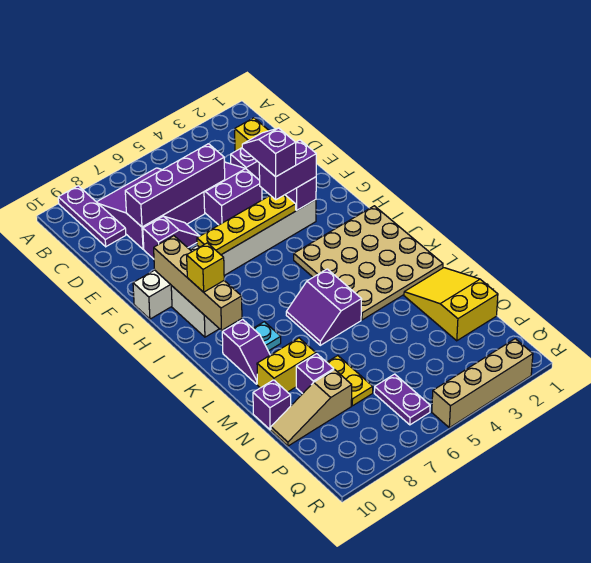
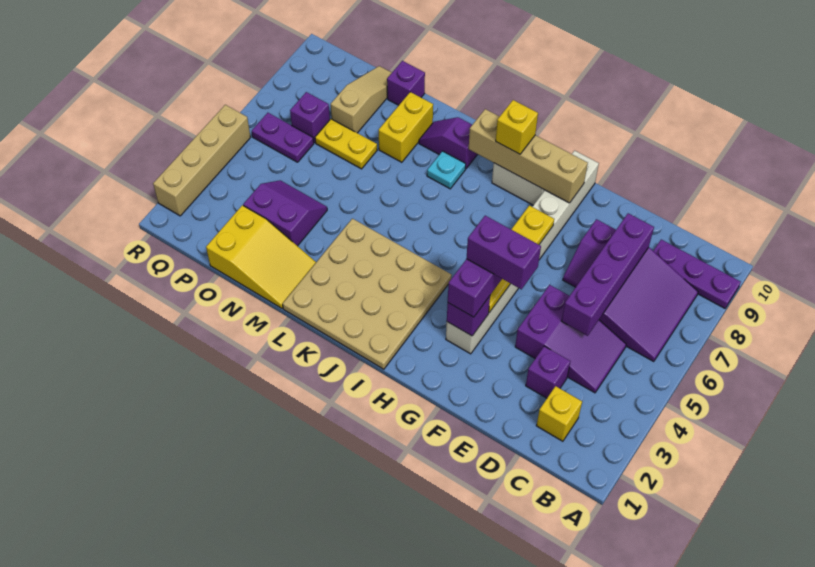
purple slope F4:G4 level 4 top G -> purple brick F4:G4 level 4
purple slope K5:L6 level 1 top 5 -> purple slope N3:O4 level 1 top 3
purple brick N8 level 1 -> purple brick P7 level 1

